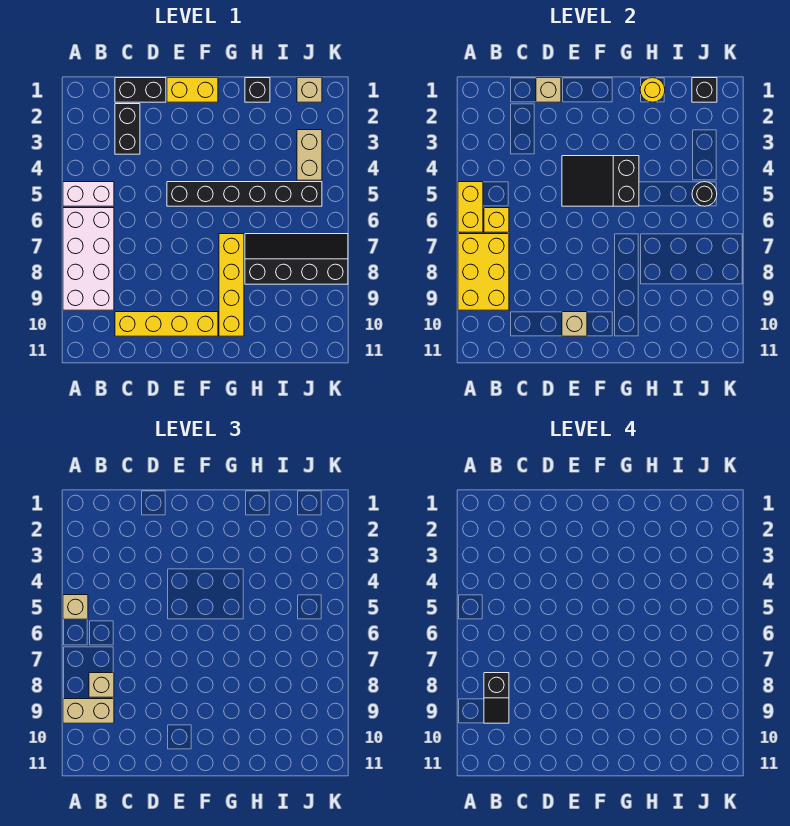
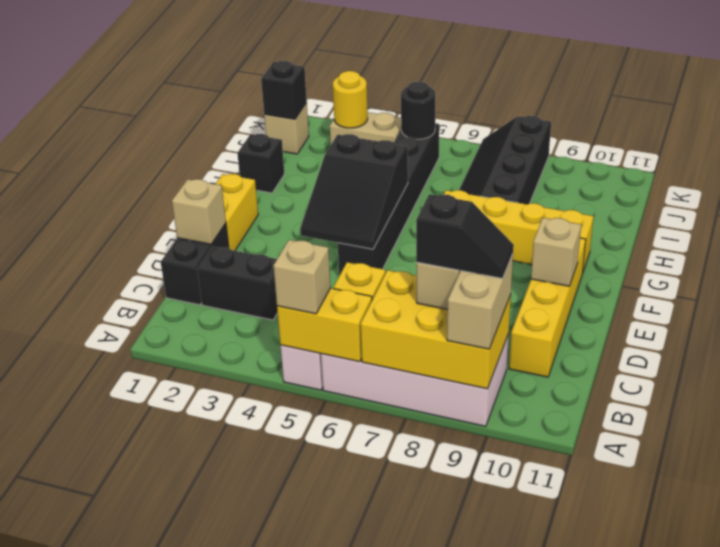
yellow round brick H1 level 2 -> yellow round brick J3 level 2

